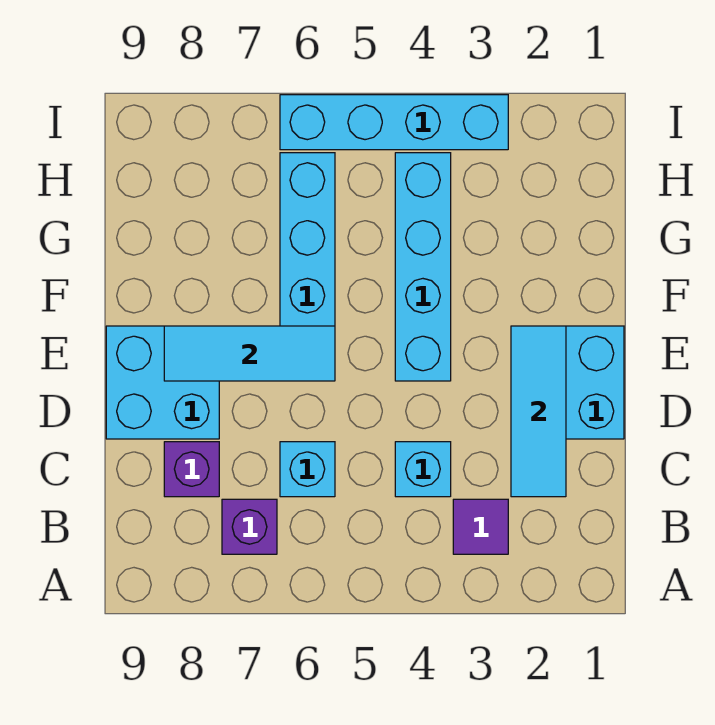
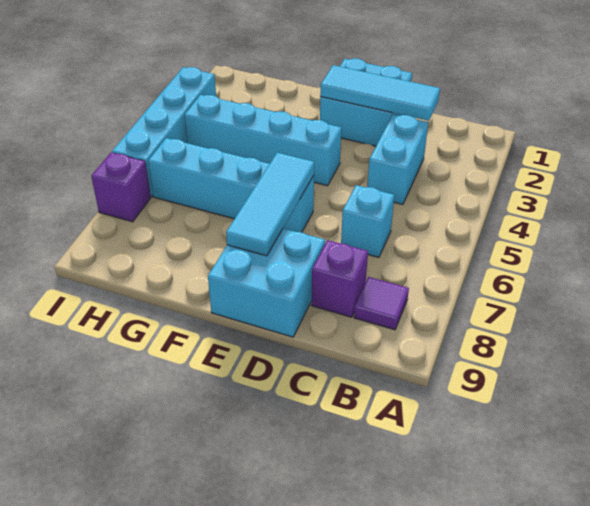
purple tile B3 level 1 -> purple tile B8 level 1
purple brick B7 level 1 -> purple brick I7 level 1
cyan brick C4 level 1 -> cyan brick C3:C4 level 1

